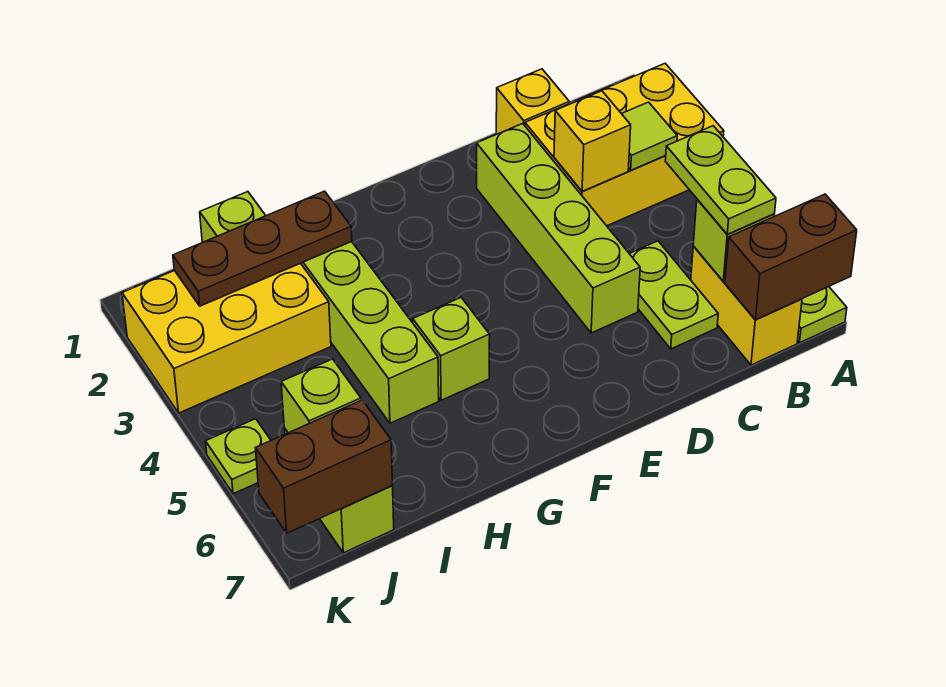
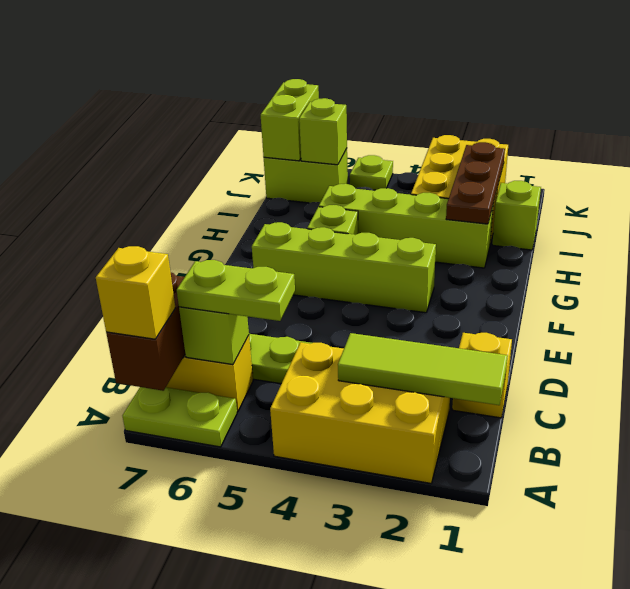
yellow brick A2:C3 level 1 -> yellow brick A2:B4 level 1
lime tile B3 level 2 -> lime tile B1:B3 level 2
yellow brick C3 level 2 -> yellow brick A7 level 3
lime brick D2:D5 level 1 -> lime brick F3:F6 level 1
brown brick J7:K7 level 2 -> lime brick J7:K7 level 2

